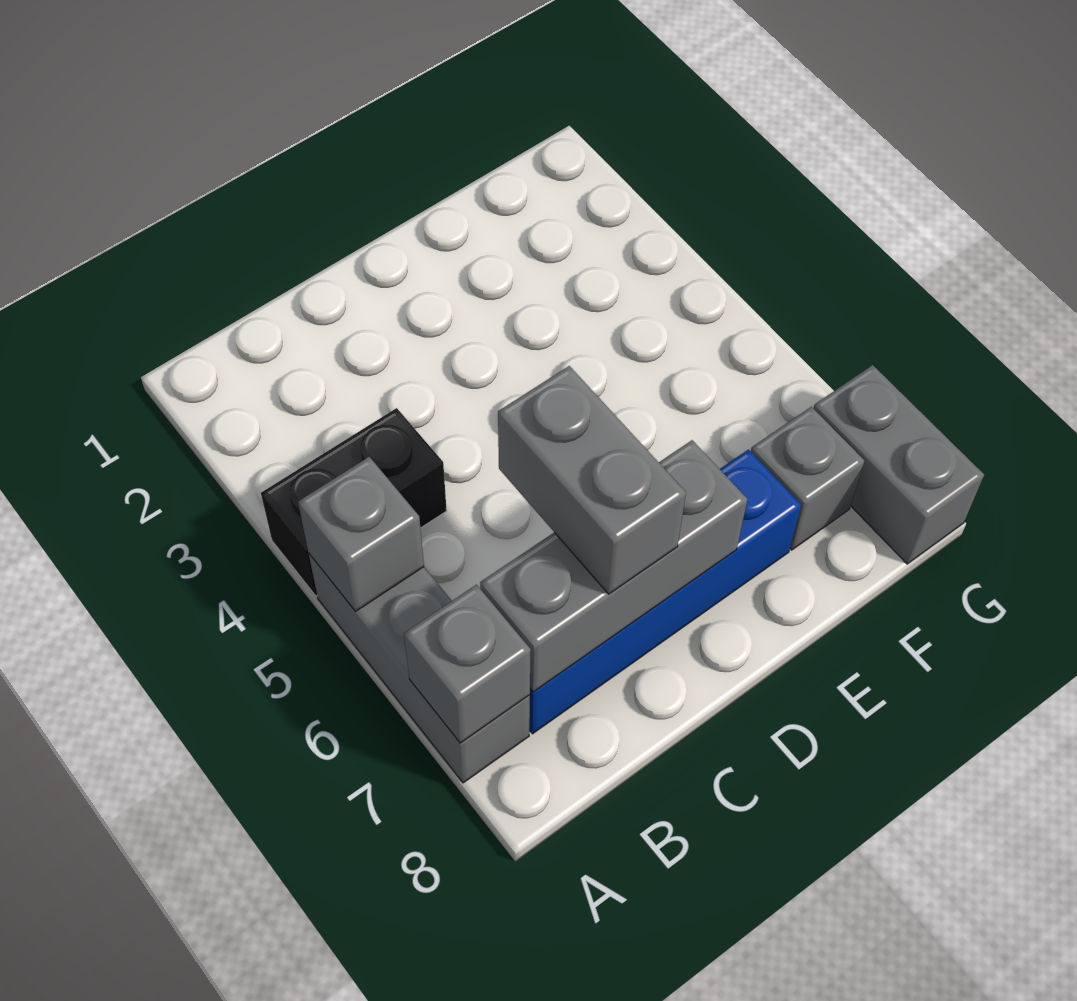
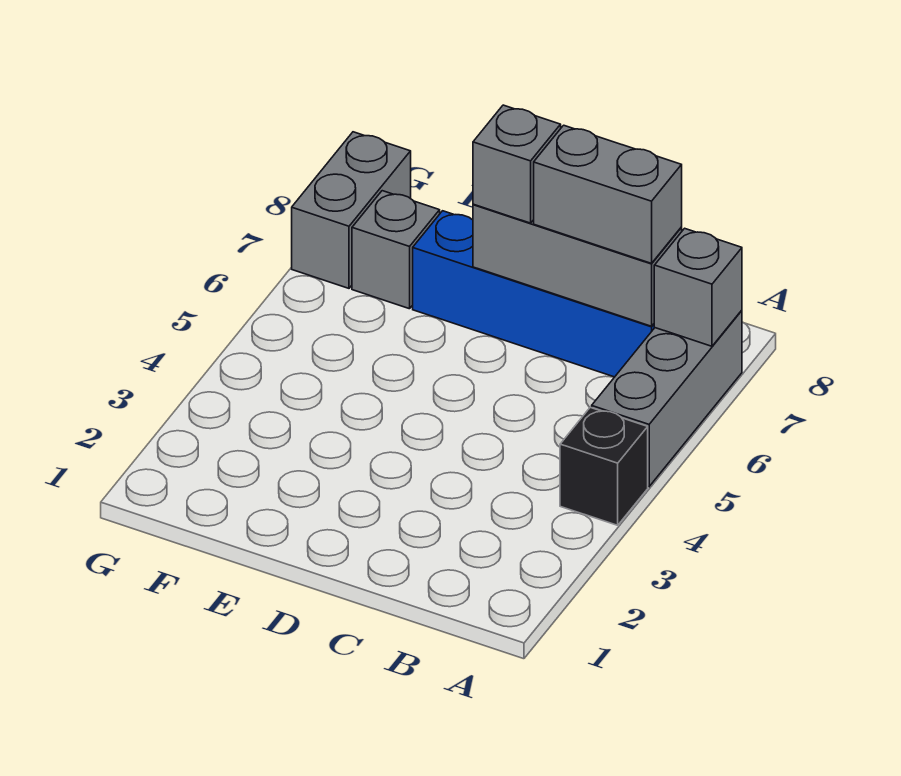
black brick A4:B4 level 1 -> black brick A4 level 1
grey brick A5 level 2 -> grey brick D7 level 3
grey brick C6:C7 level 3 -> grey brick B7:C7 level 3

